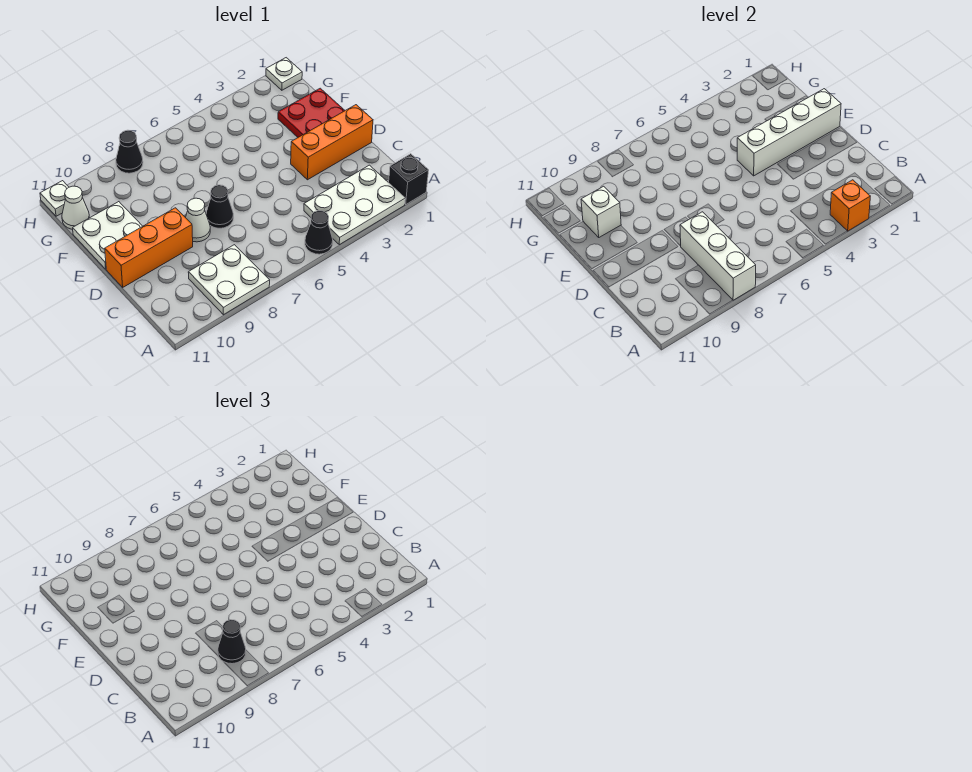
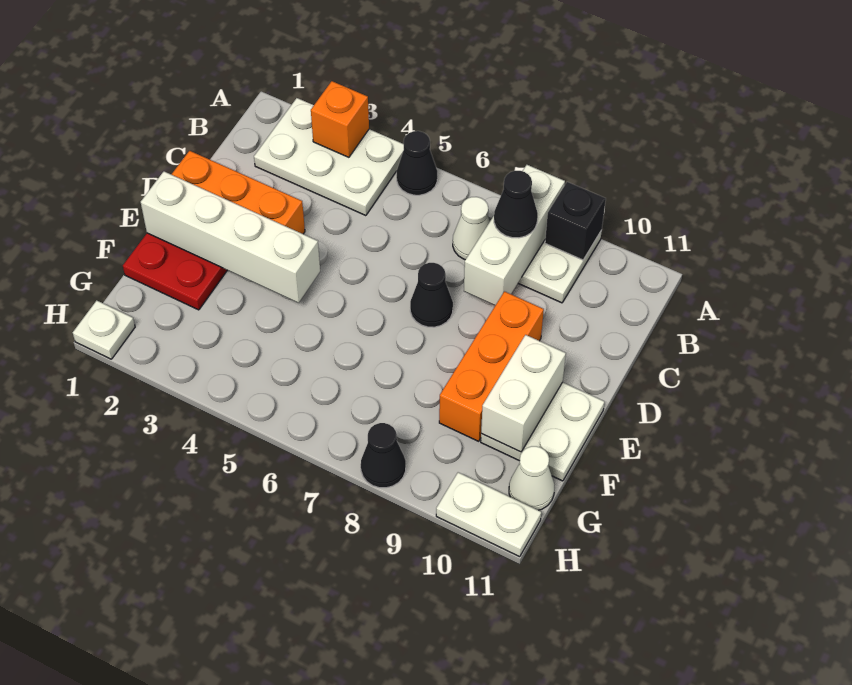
black brick A1 level 1 -> black brick A9 level 2
white cone D8 level 1 -> white cone B7 level 1
orange brick D9:D11 level 1 -> orange brick D9:F9 level 1
white brick F10 level 2 -> white brick E10:F10 level 2
white plate H11 level 1 -> white plate H10:H11 level 1

